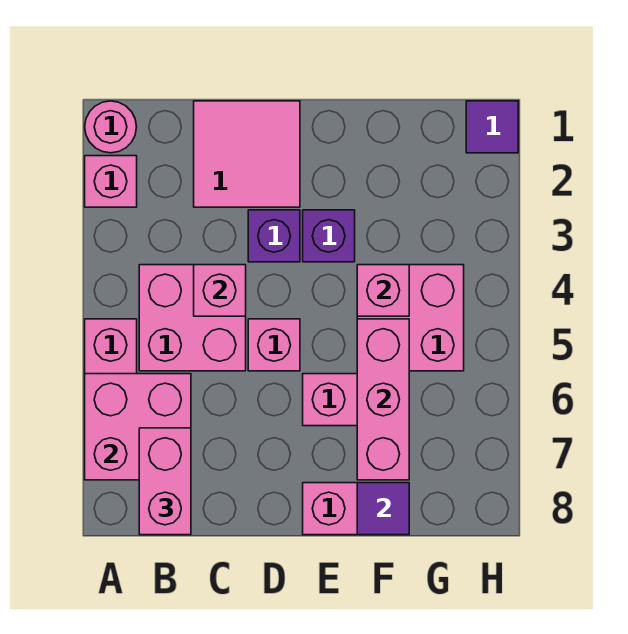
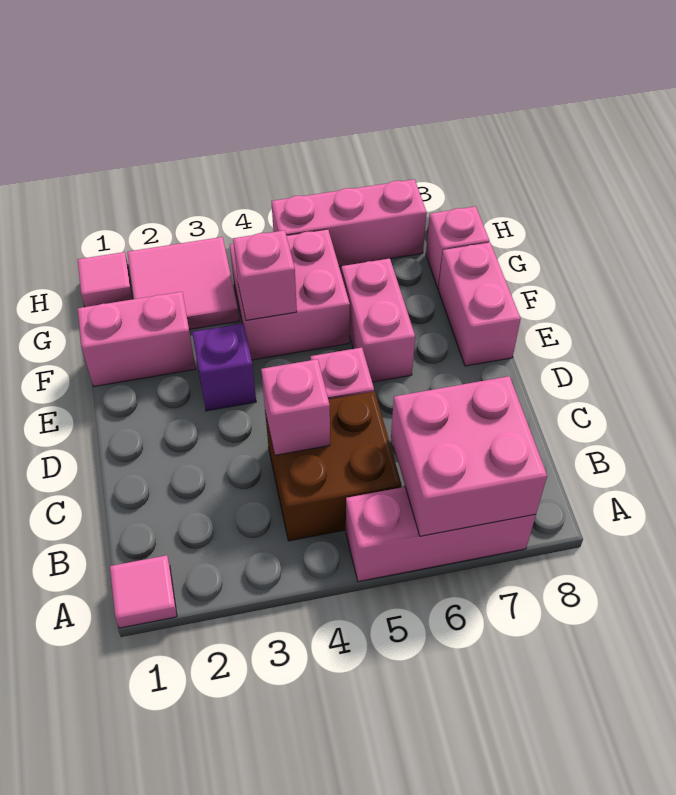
pink round brick A1 level 1 -> pink tile A1 level 1
pink brick A2 level 1 -> pink brick G8 level 1
pink brick B4:C5 level 1 -> brown brick B4:C5 level 1
pink brick B7:B8 level 3 -> pink brick F1:F2 level 1
pink tile C1:D2 level 1 -> pink tile G2:H3 level 1
purple brick D3 level 1 -> none
pink brick F5:F7 level 2 -> pink brick H5:H7 level 1
purple tile F8 level 2 -> none
purple tile H1 level 1 -> pink tile H1 level 1

